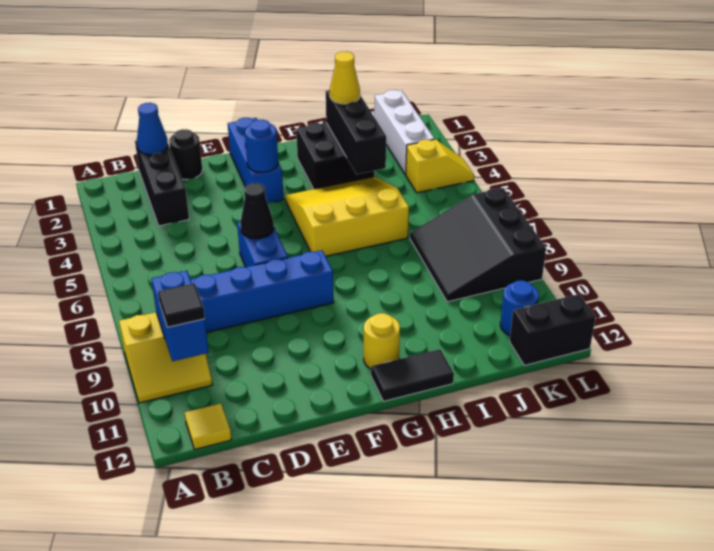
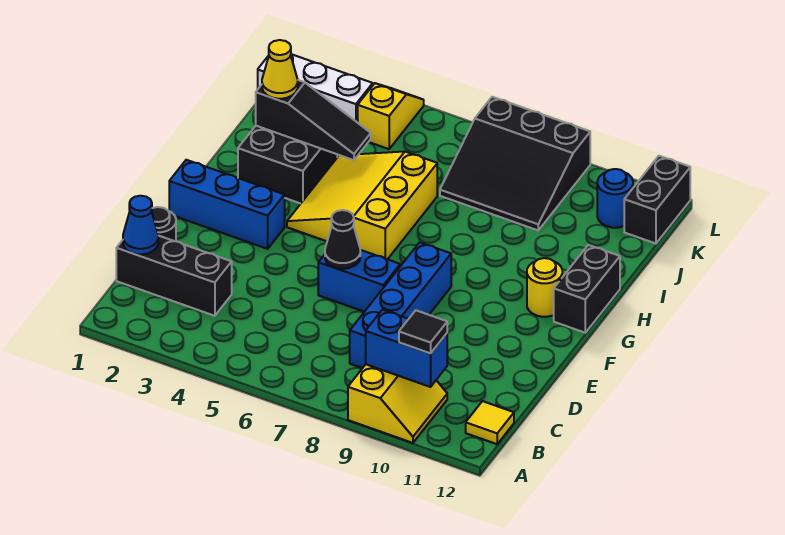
blue round brick F3 level 2 -> none
black tile G12:H12 level 1 -> black brick G12:H12 level 1
black brick I2:I4 level 2 -> black slope I2:I4 level 2 top 2

